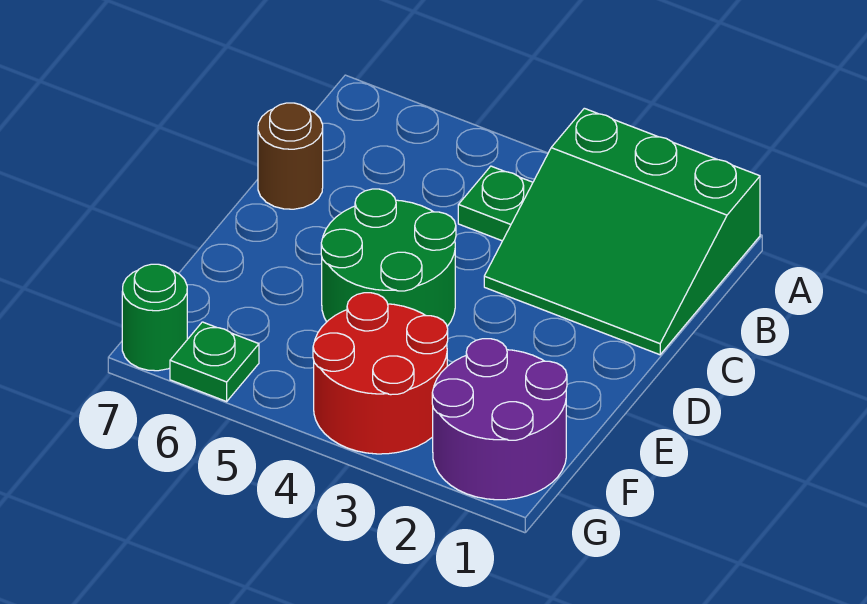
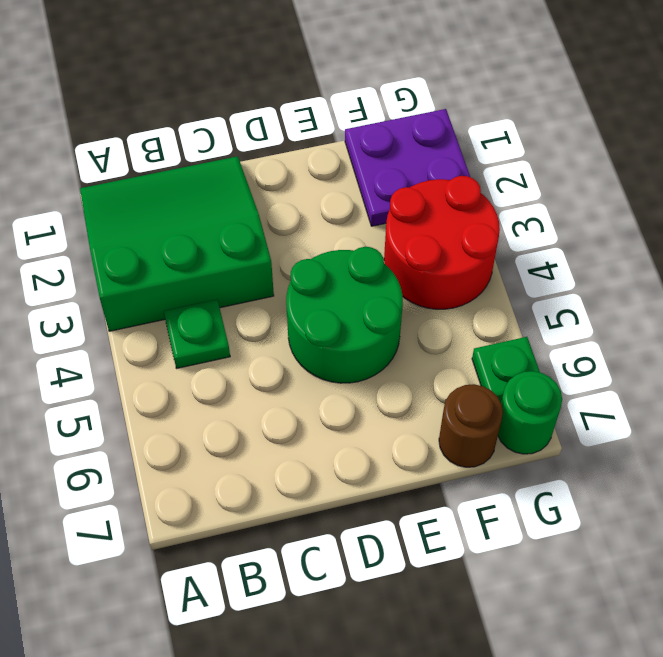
green slope A1:C3 level 1 top A -> green slope A1:C3 level 1 top 3
brown round brick C7 level 1 -> brown round brick F7 level 1
purple round brick F1:G2 level 1 -> purple plate F1:G2 level 1

